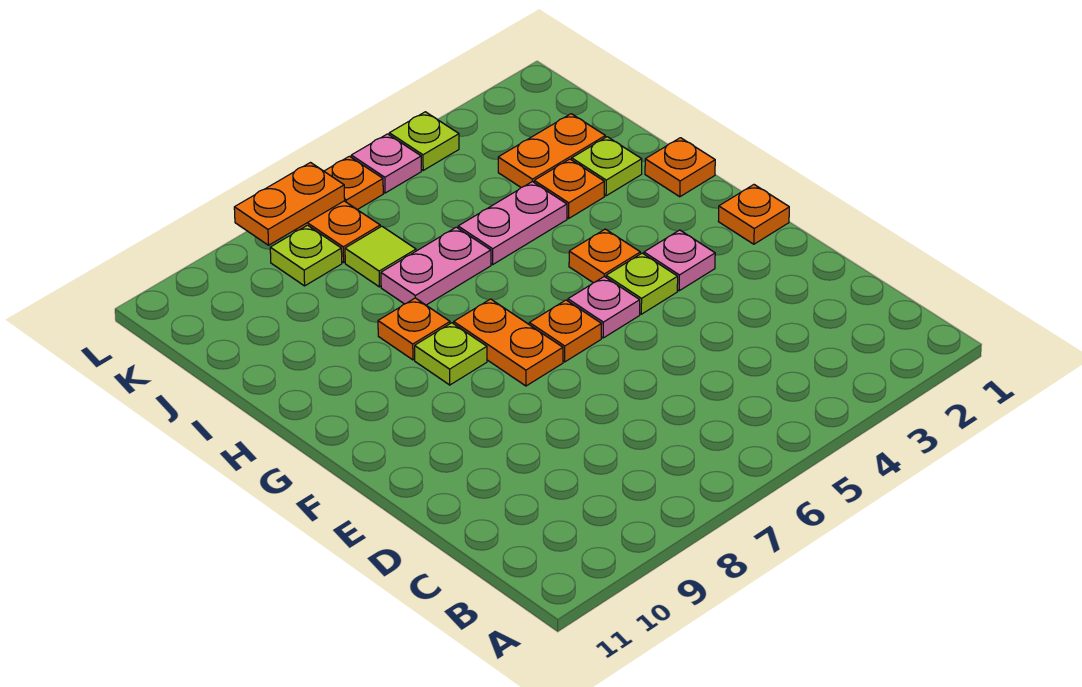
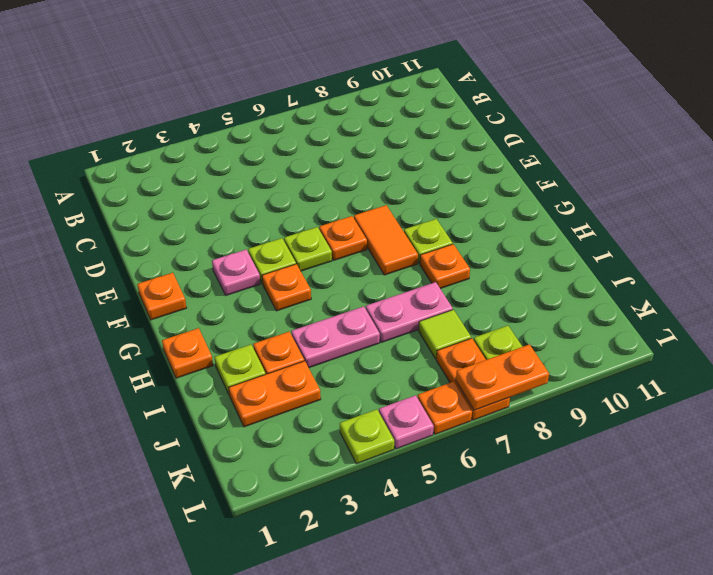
pink plate F5 level 1 -> lime plate F5 level 1
orange plate F7:G7 level 1 -> orange tile F7:G7 level 1

